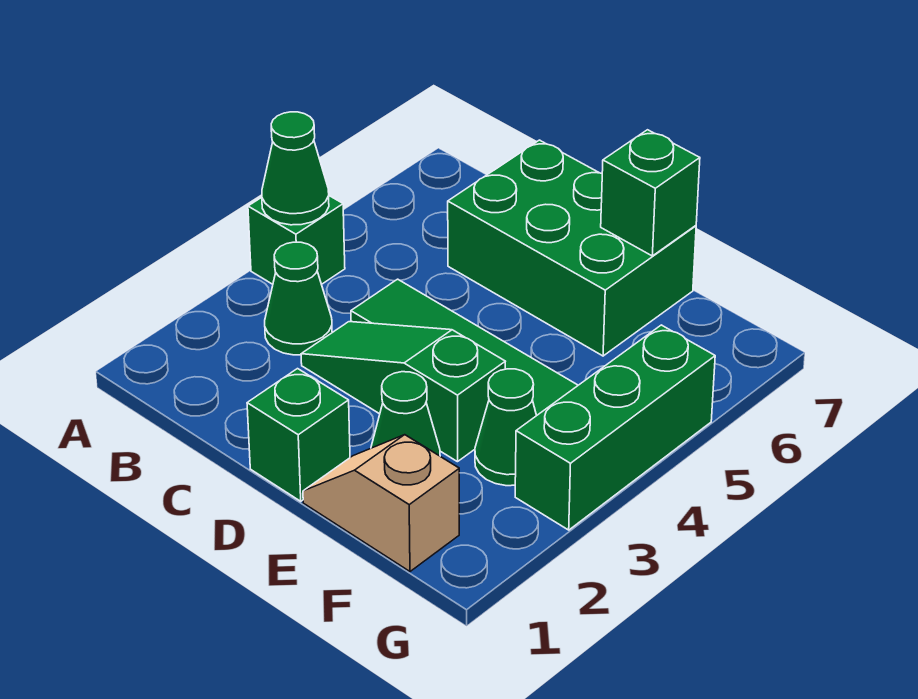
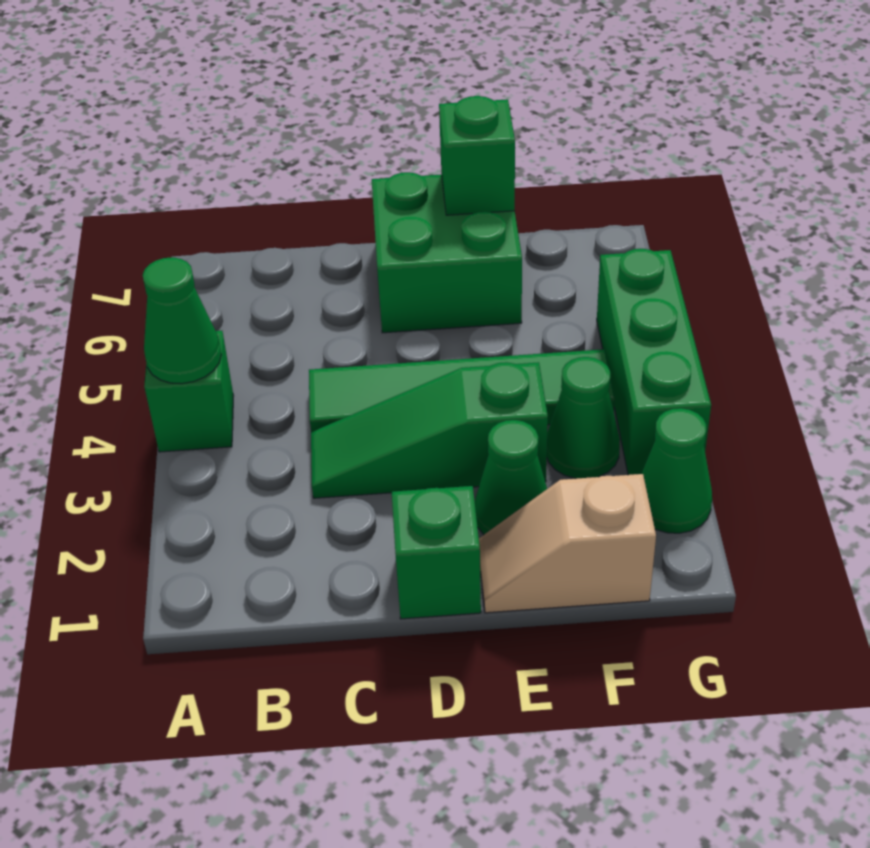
green cone B3 level 1 -> green cone G2 level 1
green brick C6:E7 level 1 -> green brick D6:E7 level 1

